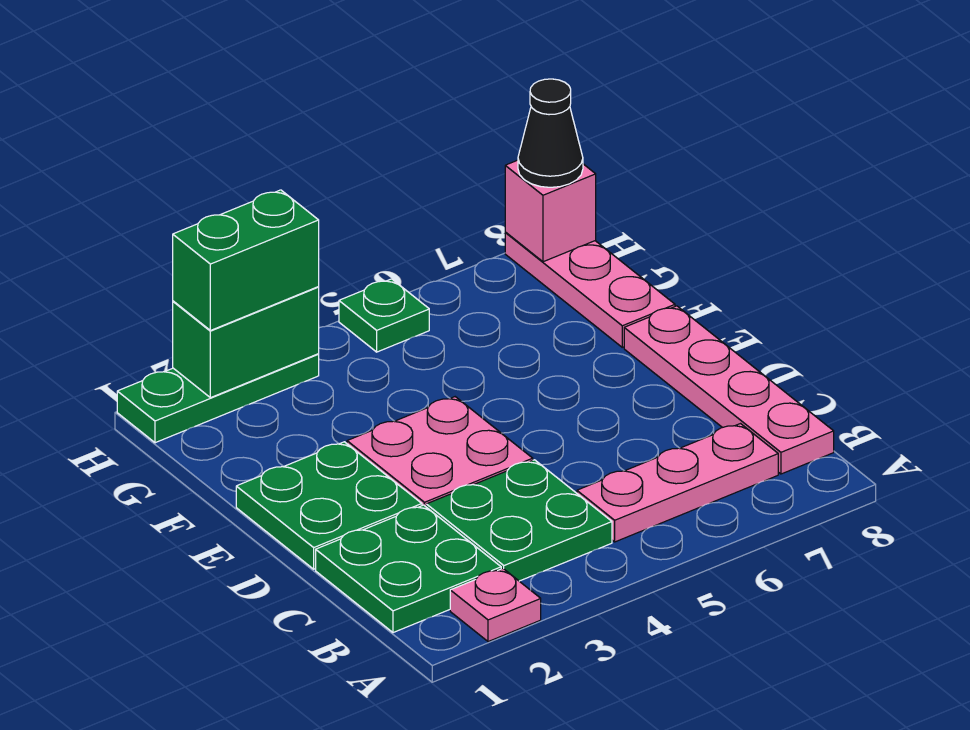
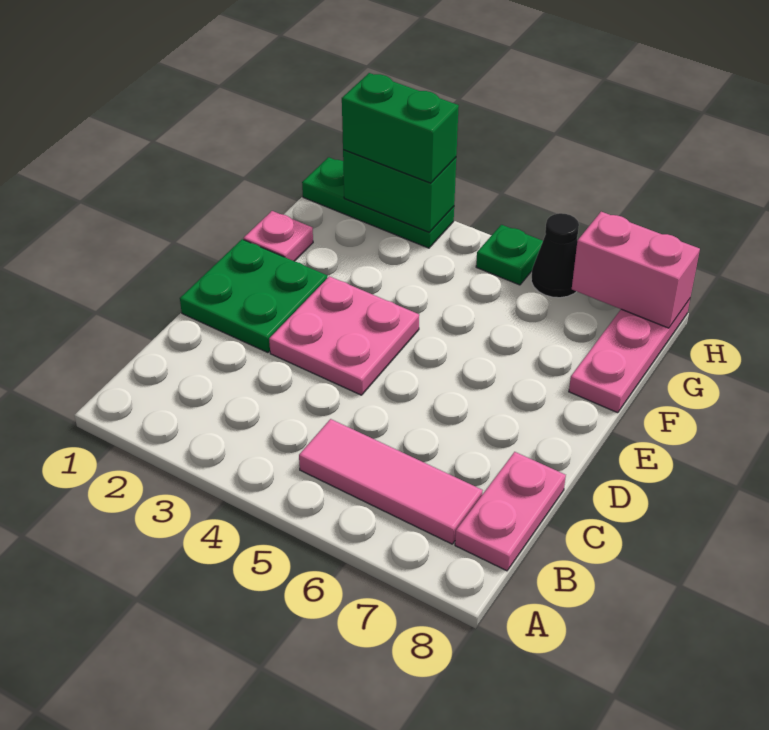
pink plate A2 level 1 -> pink plate F1 level 1
green plate B1:C2 level 1 -> none
green plate B3:C4 level 1 -> none
pink plate B5:B7 level 1 -> pink tile B5:B7 level 1
pink plate B8:E8 level 1 -> pink plate B8:C8 level 1
pink brick H8 level 2 -> pink brick H7:H8 level 2
black cone H8 level 3 -> black cone H6 level 1

